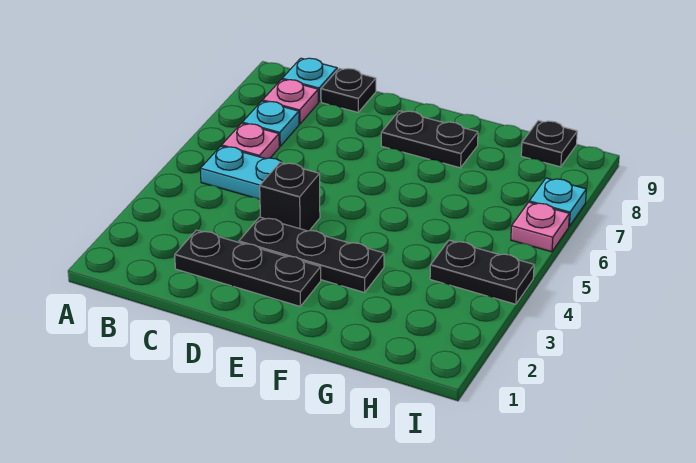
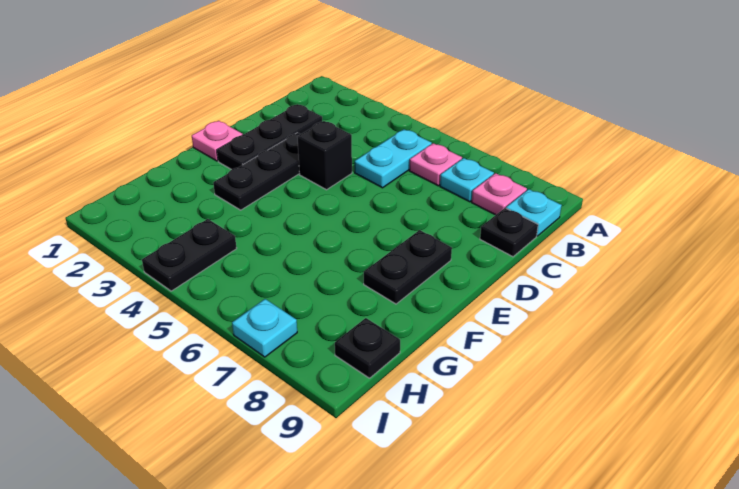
pink plate I6 level 1 -> pink plate E1 level 1

